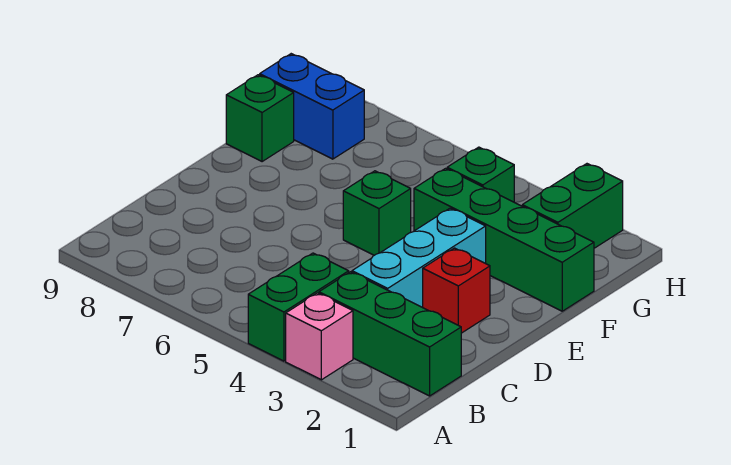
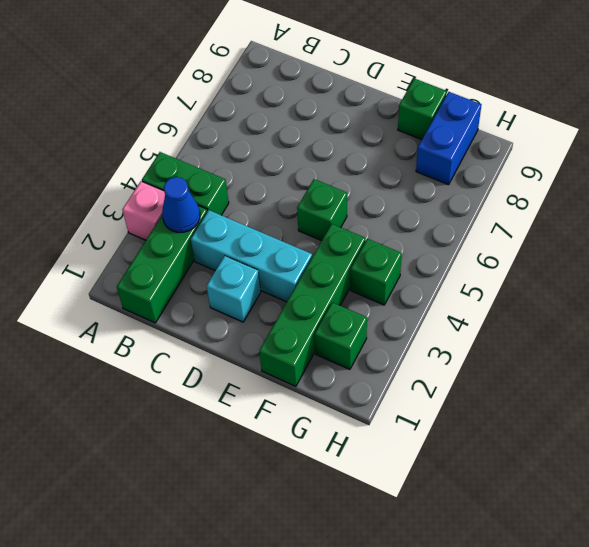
none -> blue cone B3 level 2
red brick D2 level 1 -> cyan brick D2 level 1
green brick G2:H2 level 1 -> green brick G2 level 1

